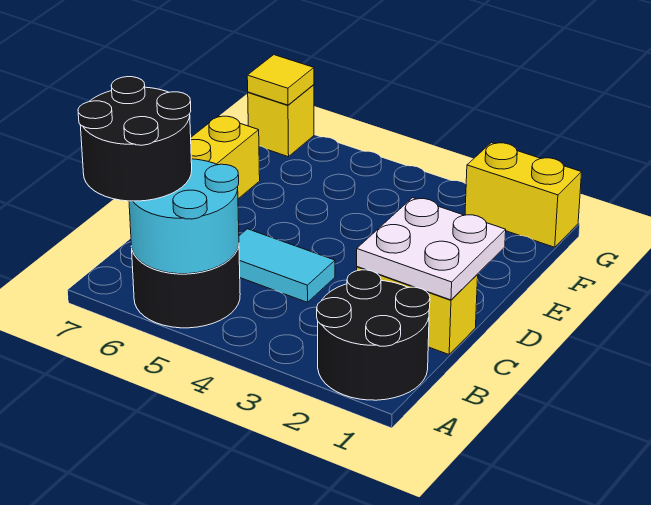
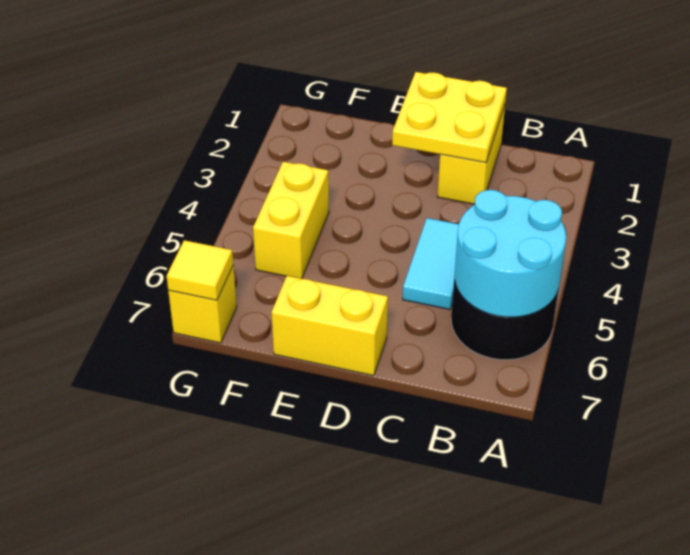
black round brick A1:B2 level 1 -> none
black round brick A6:B7 level 3 -> none
white plate C1:D2 level 2 -> yellow plate C1:D2 level 2
yellow brick G1:G2 level 1 -> yellow brick F4:F5 level 1

